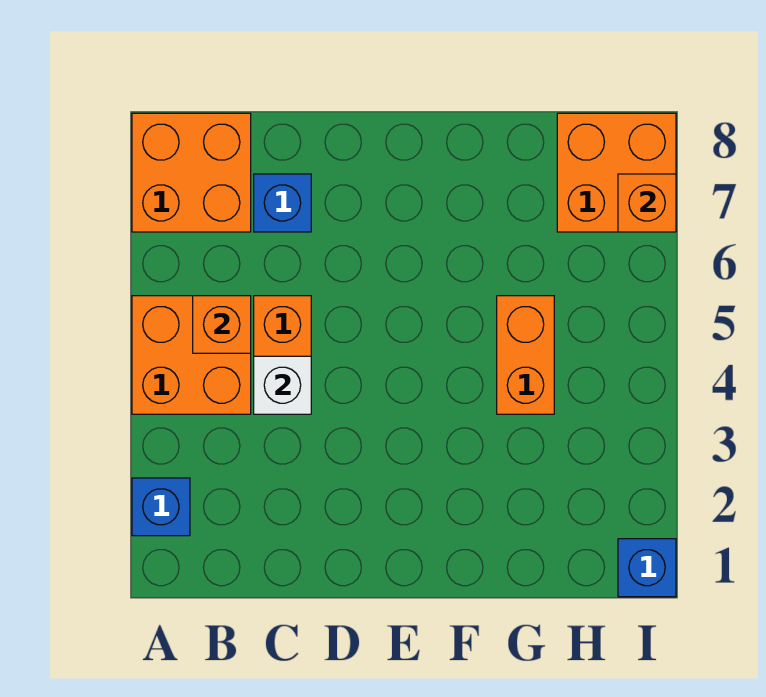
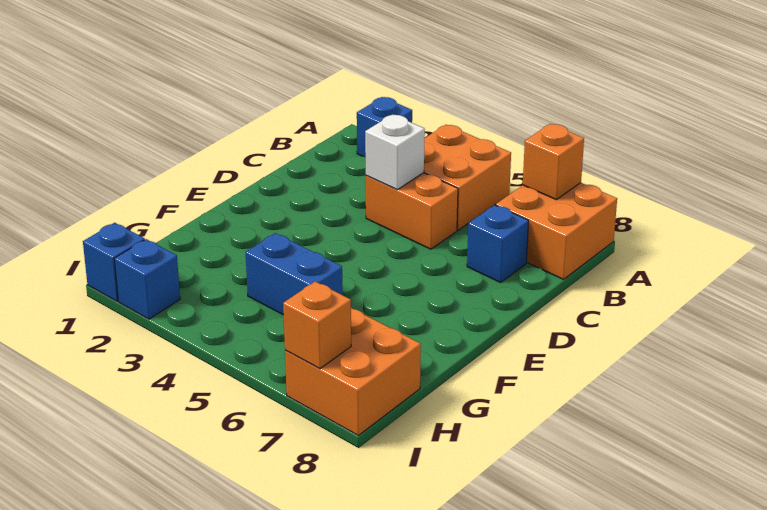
orange brick B5 level 2 -> orange brick A7 level 2
orange brick G4:G5 level 1 -> blue brick G4:G5 level 1
none -> blue brick I2 level 1

